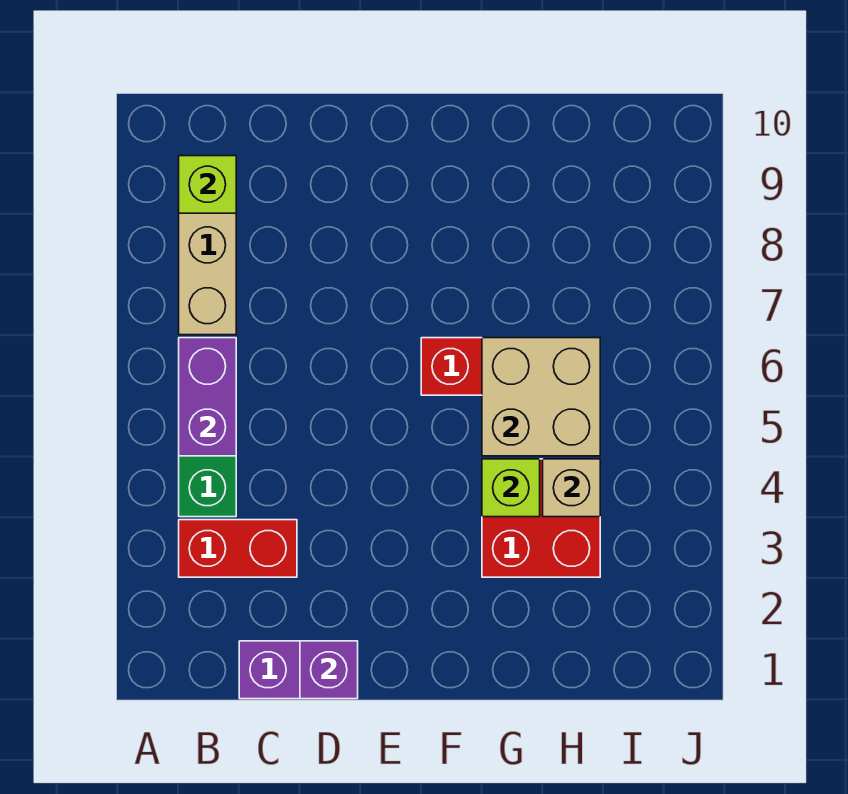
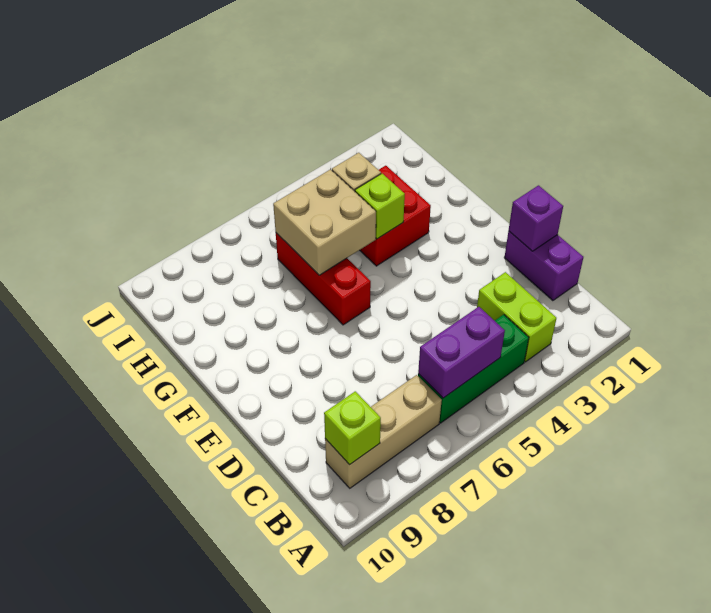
red brick B3:C3 level 1 -> lime brick B3:C3 level 1

